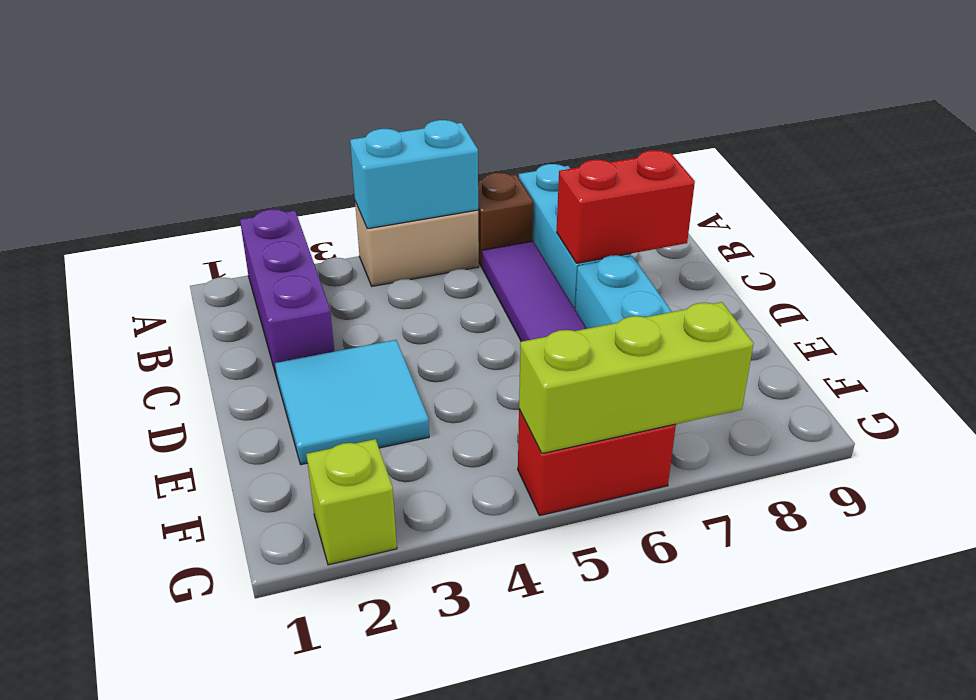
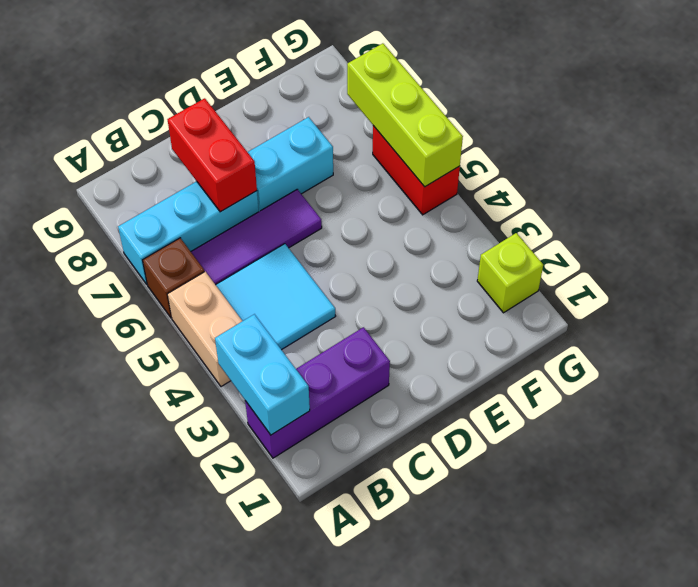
cyan brick A4:A5 level 2 -> cyan brick A2:A3 level 2
cyan tile D2:E3 level 1 -> cyan tile B4:C5 level 1

